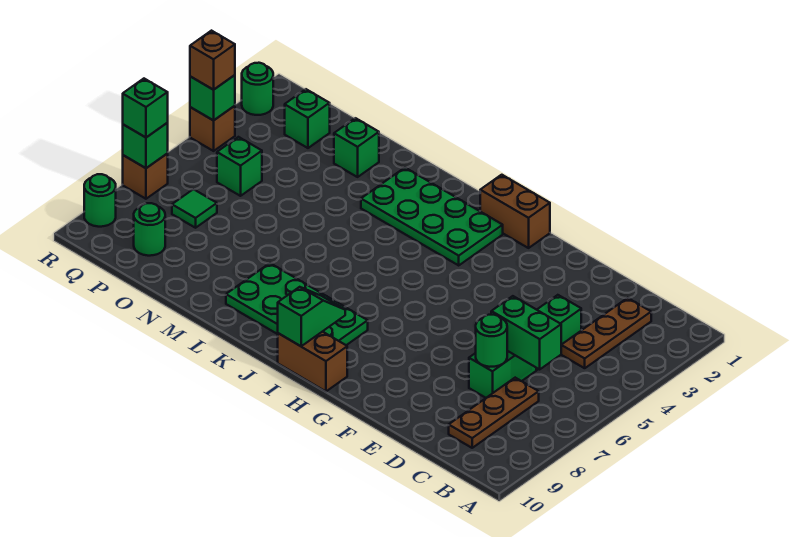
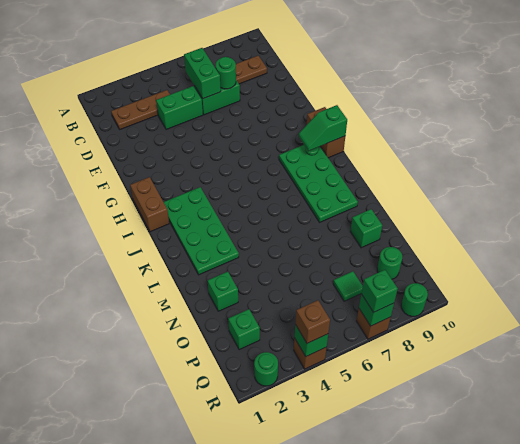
green brick P5 level 1 -> green brick N9 level 1

